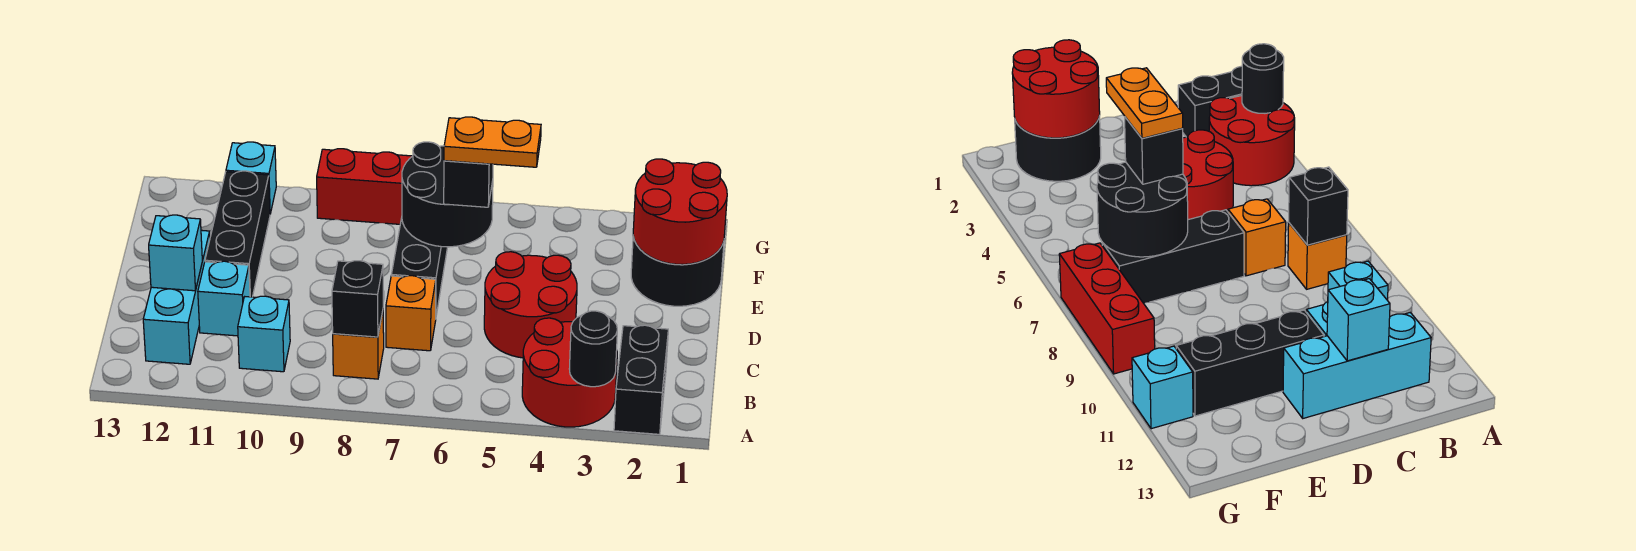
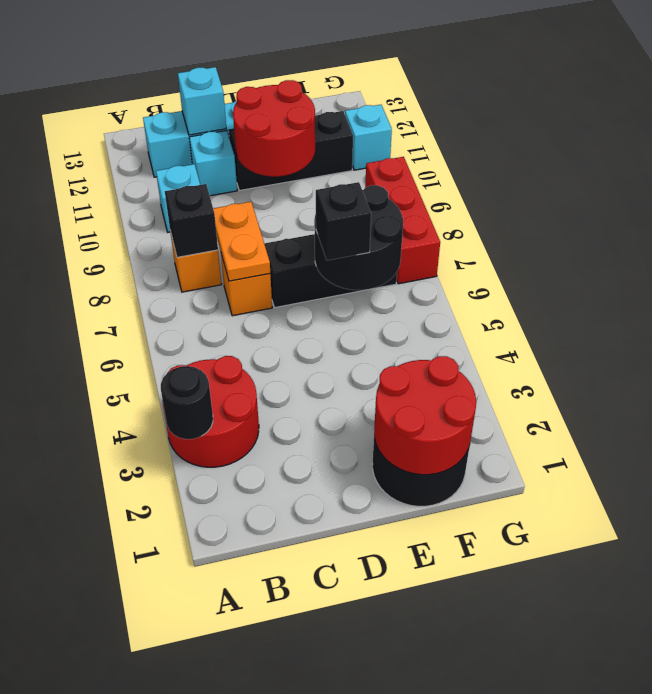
black brick A2:B2 level 1 -> none
red round brick C4:D5 level 1 -> red round brick D10:E11 level 2
orange plate E5:E6 level 4 -> orange plate C7:C8 level 2

